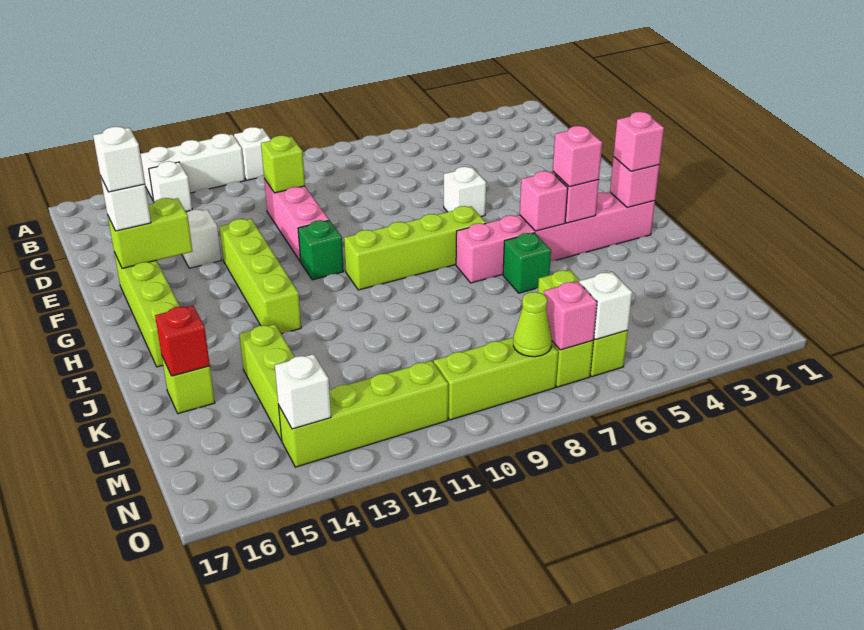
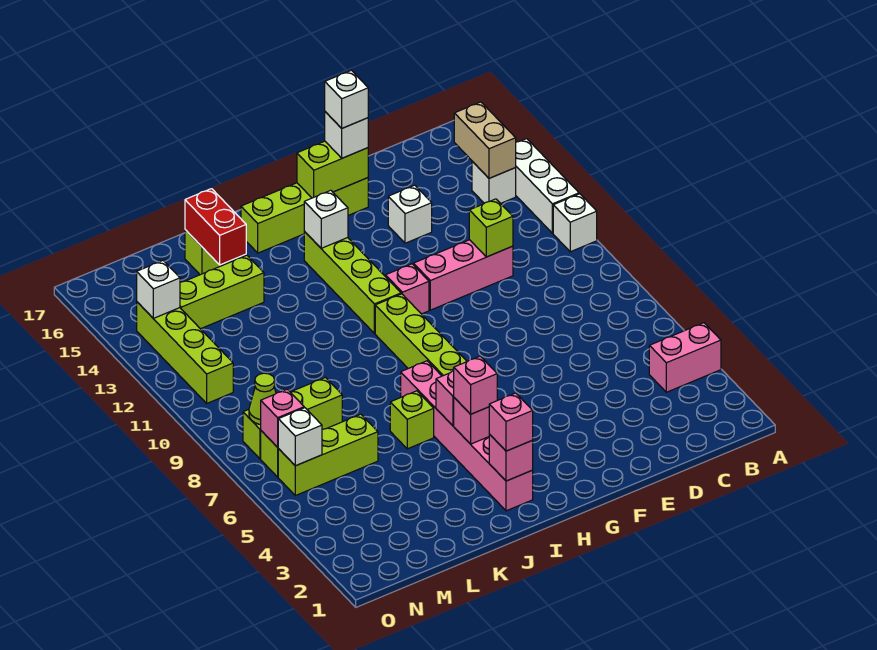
none -> pink brick A4:B4 level 1
none -> tan brick B14:B15 level 2
white brick F6 level 1 -> white brick H14 level 2
lime brick F13:I13 level 1 -> lime brick H11:H14 level 1
lime brick F15:F16 level 2 -> lime brick F16:G16 level 2
green brick G11 level 1 -> pink brick G11 level 1
green brick J6 level 1 -> lime brick J6 level 1
red brick K16 level 2 -> red brick K15:K16 level 2
lime brick N8:N10 level 1 -> lime brick L8:N8 level 1

